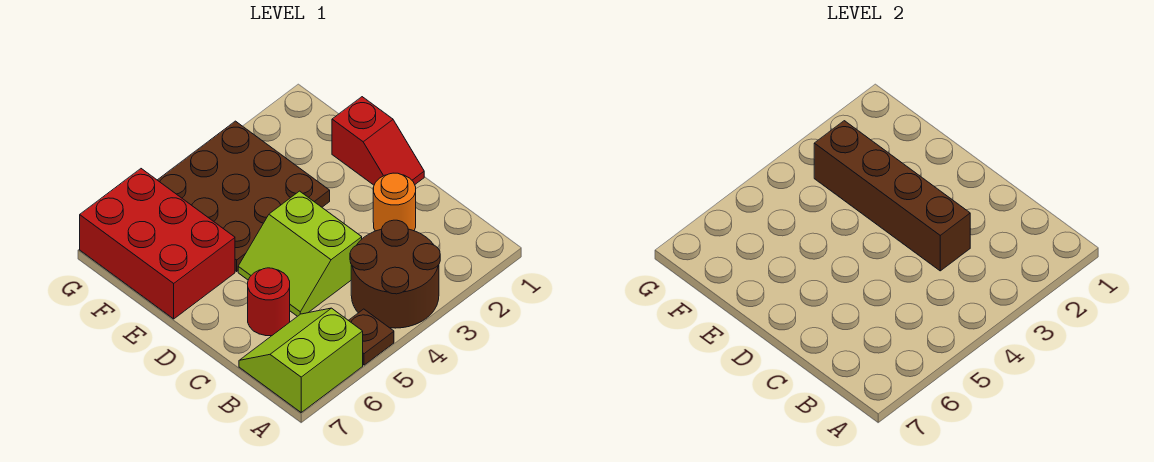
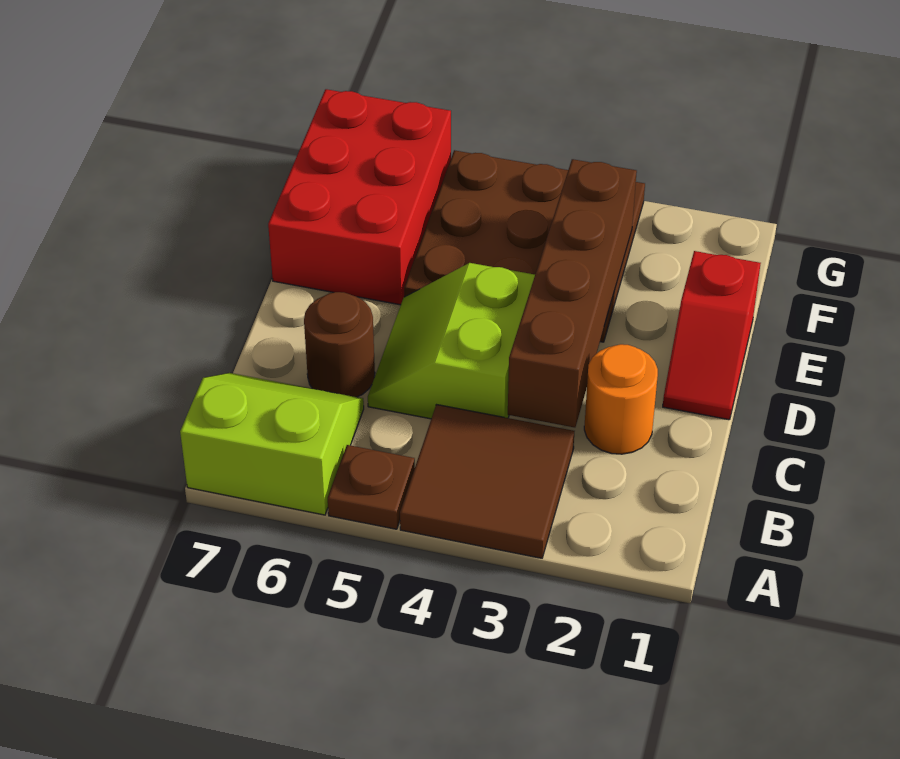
brown round brick A3:B4 level 1 -> brown tile A3:B4 level 1
red round brick C6 level 1 -> brown round brick C6 level 1

